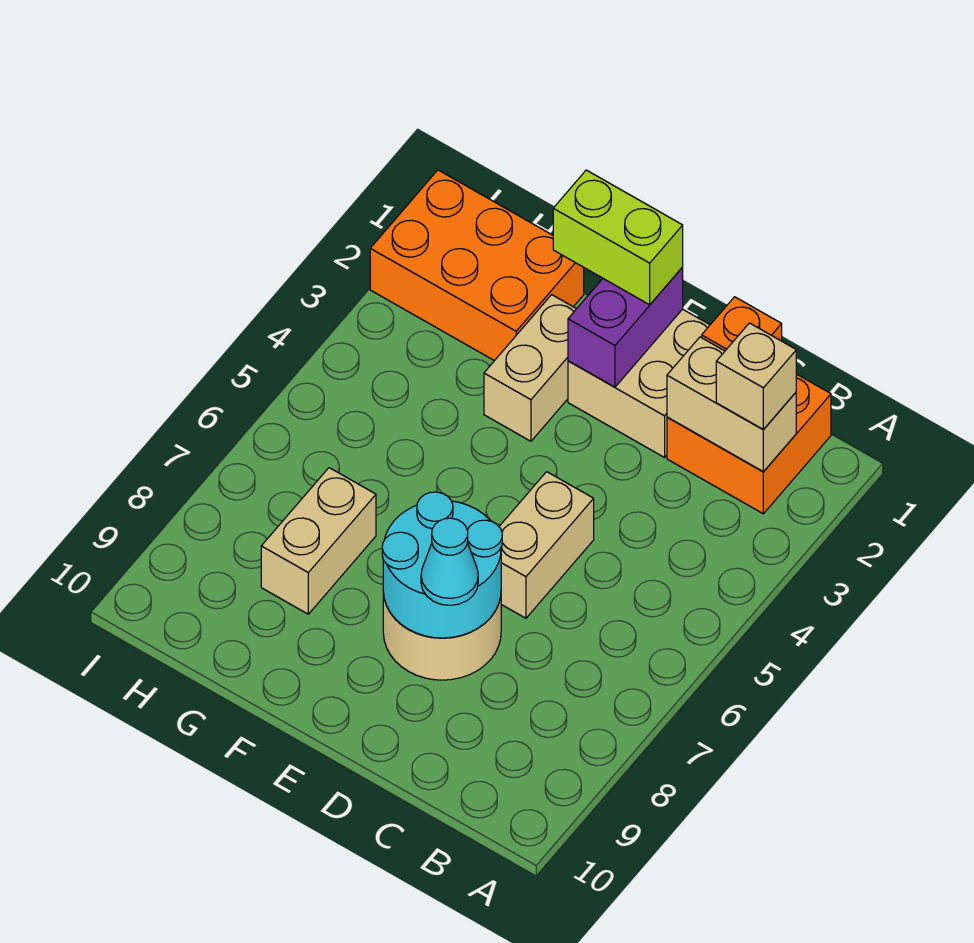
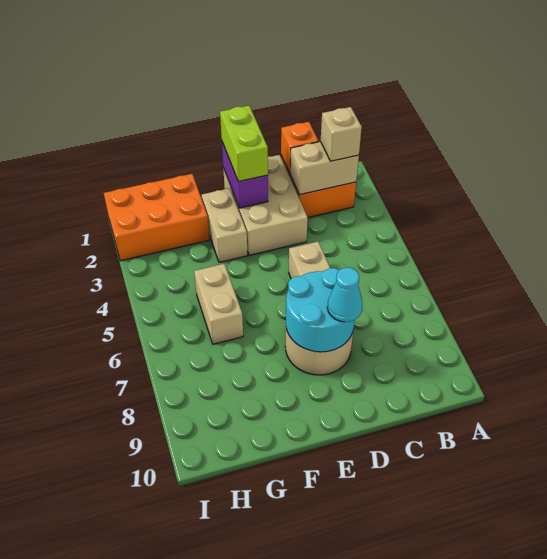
tan brick D1:E2 level 1 -> tan brick D1:E3 level 1
lime brick E1:F1 level 3 -> lime brick E1:E2 level 3
tan brick G7:G8 level 1 -> tan brick G5:G6 level 1

